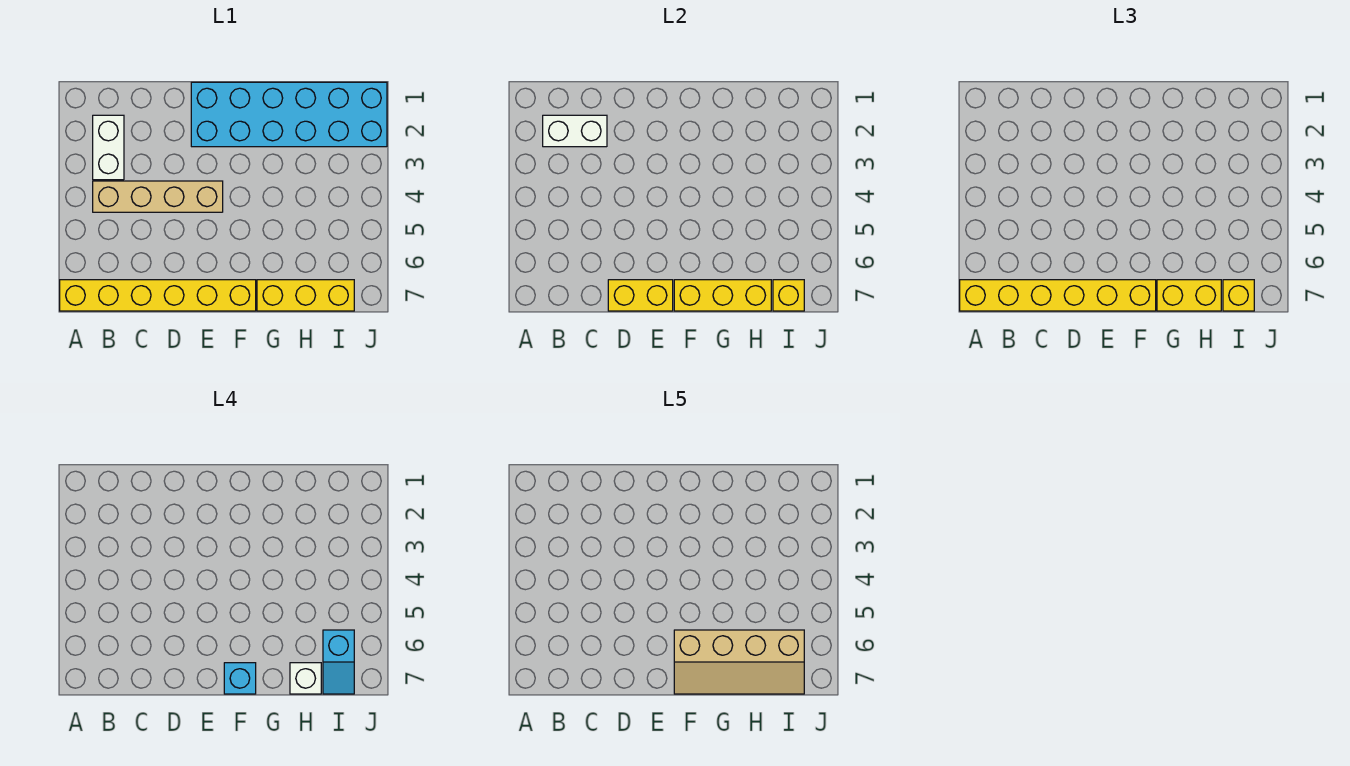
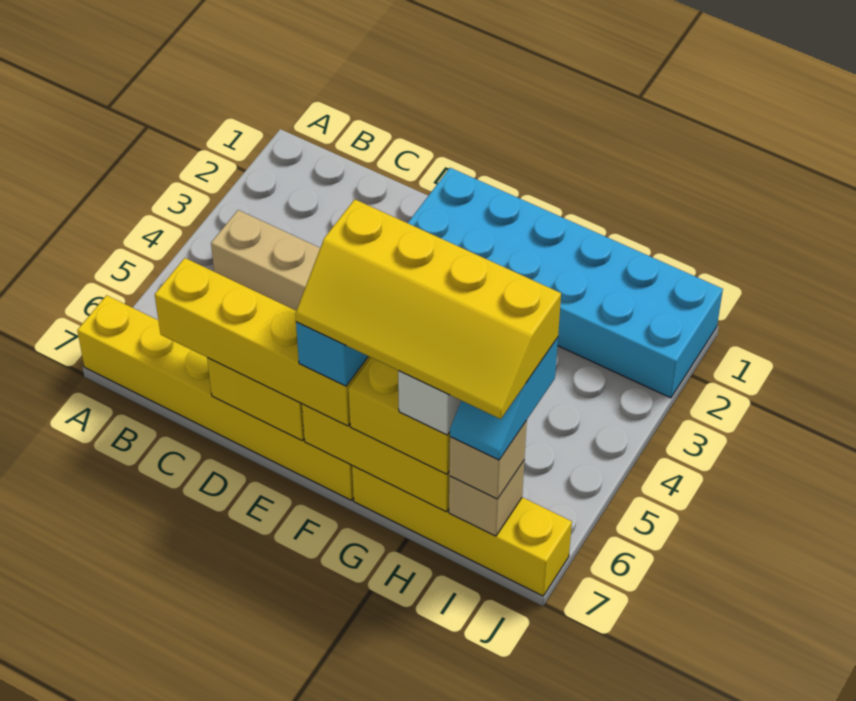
yellow brick A7:F7 level 3 -> yellow brick C7:F7 level 3
white brick B2:B3 level 1 -> none
white brick B2:C2 level 2 -> none
tan slope F6:I7 level 5 top 6 -> yellow slope F6:I7 level 5 top 6
yellow brick G7:I7 level 1 -> yellow brick G7:J7 level 1
yellow brick I7 level 2 -> tan brick I7 level 2
yellow brick I7 level 3 -> tan brick I7 level 3

